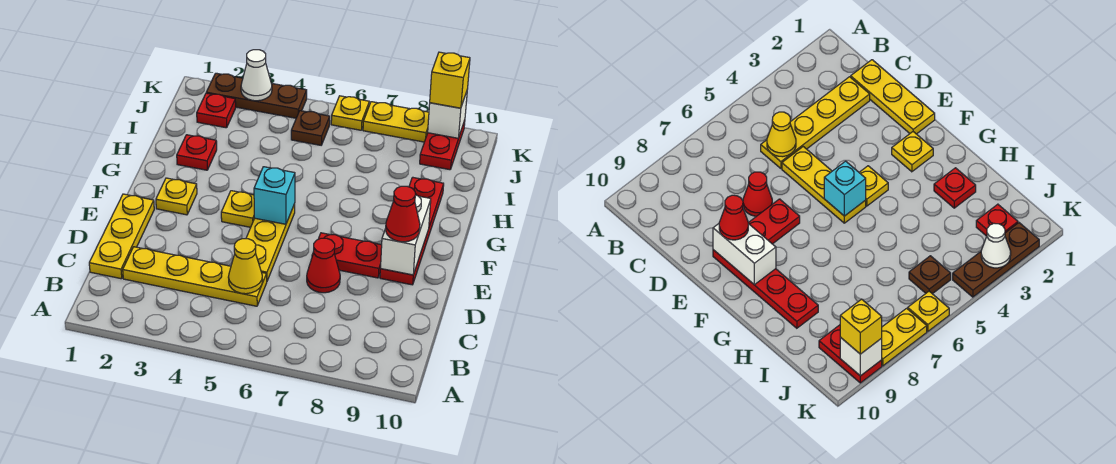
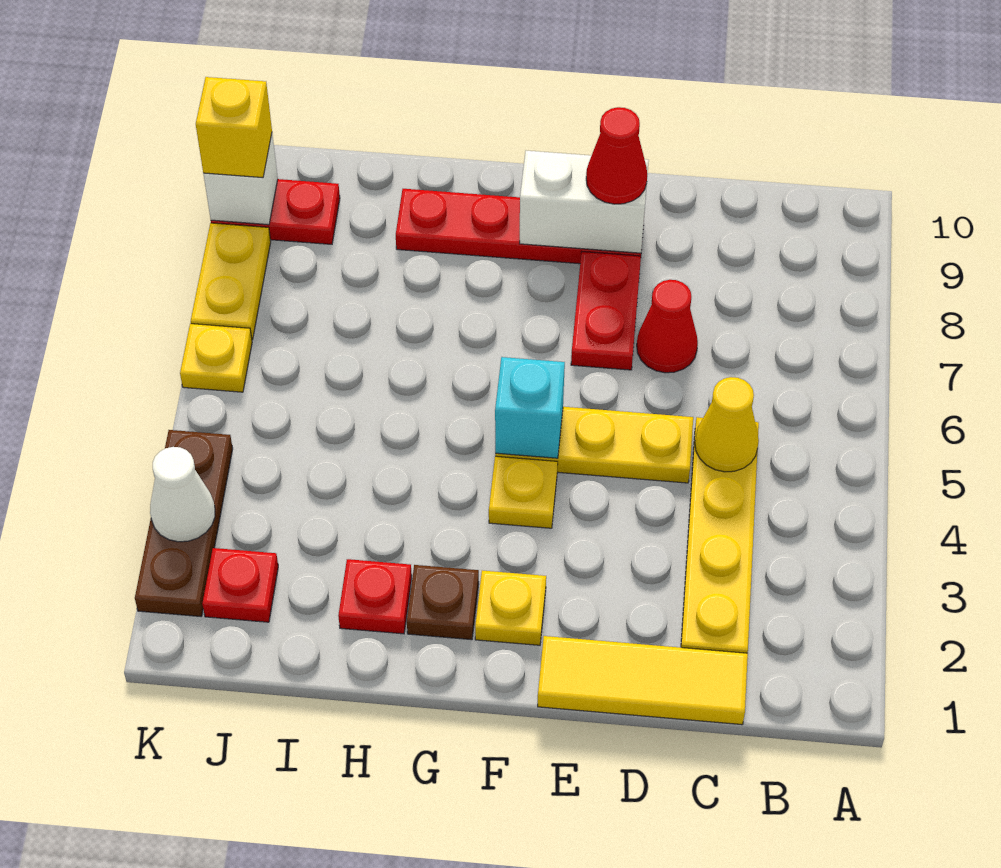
yellow plate C1:E1 level 1 -> yellow tile C1:E1 level 1
brown plate J5 level 1 -> brown plate G2 level 1

